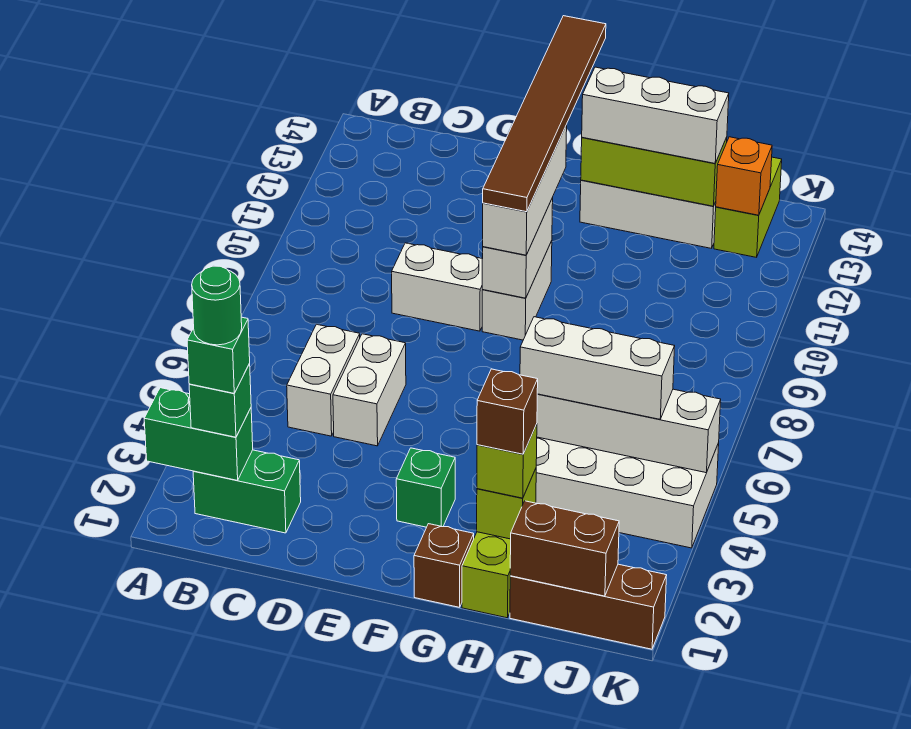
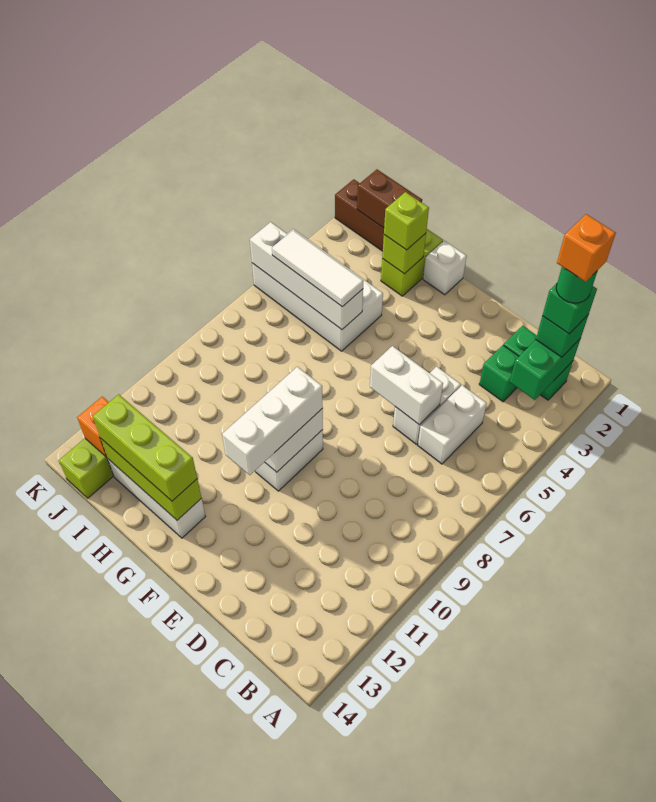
green brick A2:B2 level 2 -> green brick B2:B3 level 2
none -> orange brick B2 level 6
white brick D9:E9 level 1 -> white brick D6:E6 level 2
green brick F3 level 1 -> green brick C3 level 1
brown tile F9:F14 level 4 -> none
brown brick G1 level 1 -> white brick G1 level 1
white brick G13:I13 level 3 -> lime brick G13:I13 level 3
brown brick H2 level 4 -> none
white brick H5:J5 level 3 -> white tile H5:J5 level 3

